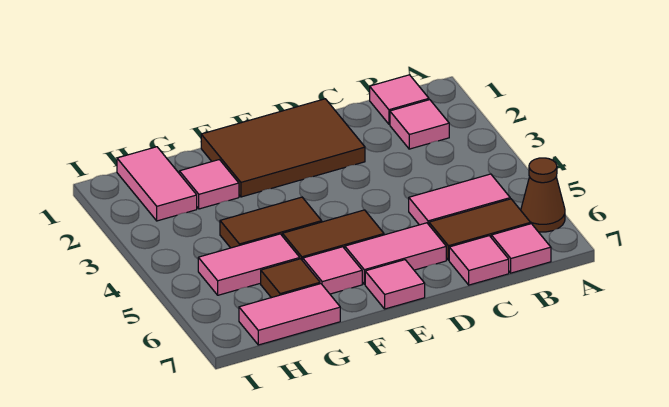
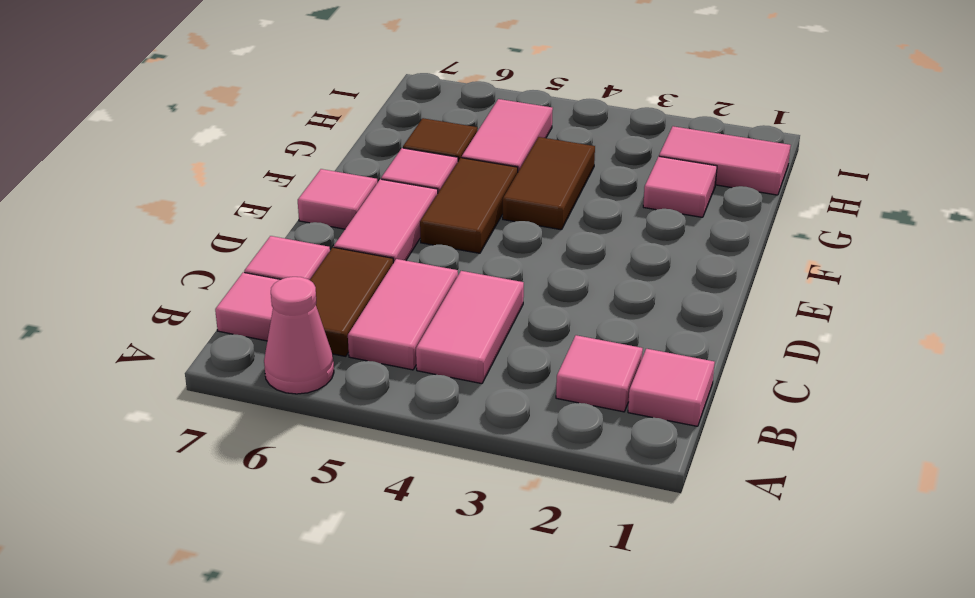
brown cone A6 level 1 -> pink cone A6 level 1
brown tile D1:F2 level 1 -> none
pink tile G7:H7 level 1 -> pink tile B4:C4 level 1

